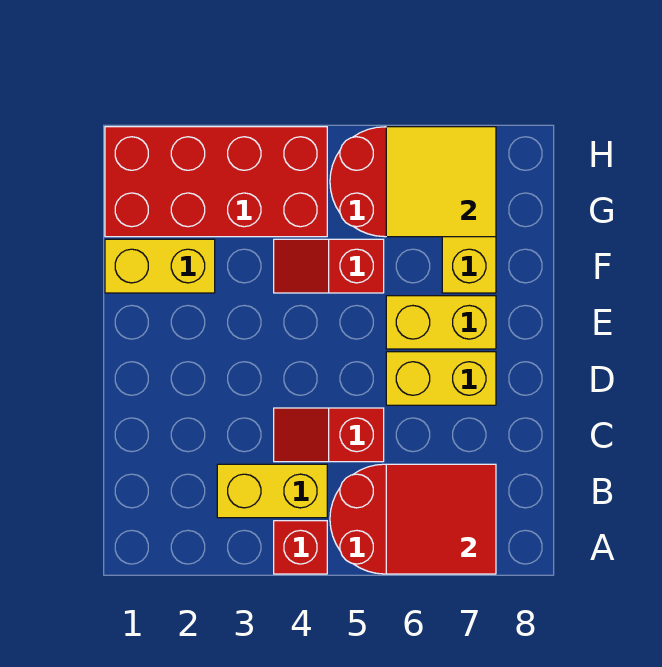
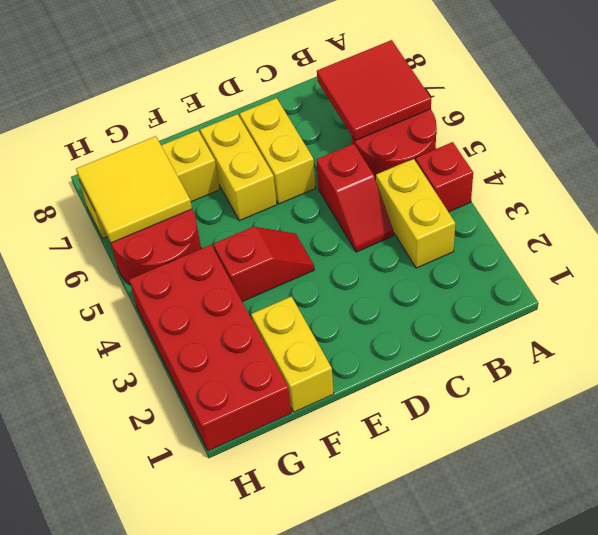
red slope F4:F5 level 1 top 5 -> red slope E4:F4 level 1 top F

